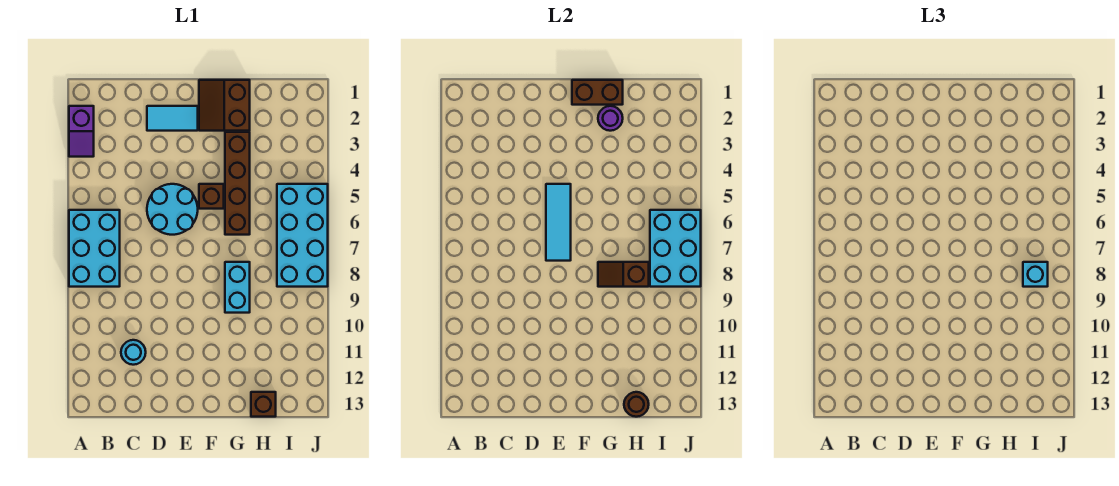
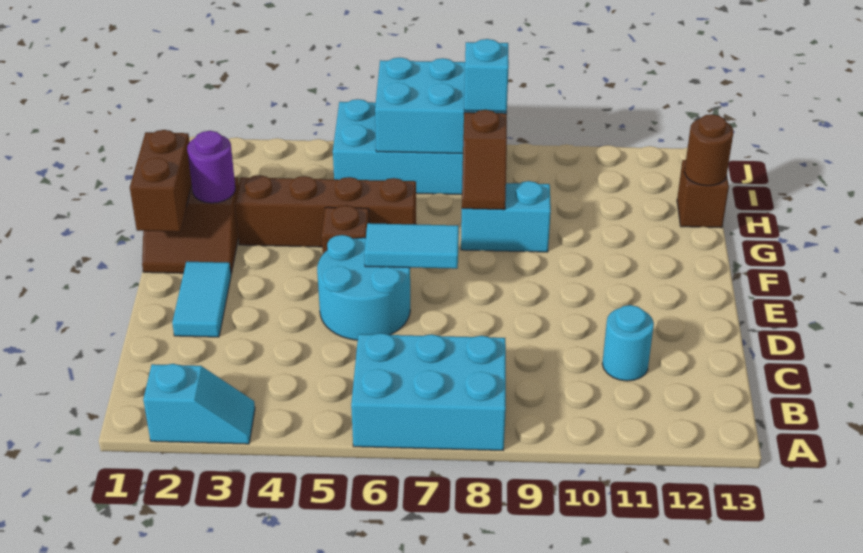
purple slope A2:A3 level 1 top 2 -> cyan slope A2:A3 level 1 top 2
cyan tile E5:E7 level 2 -> cyan tile E6:E7 level 2

